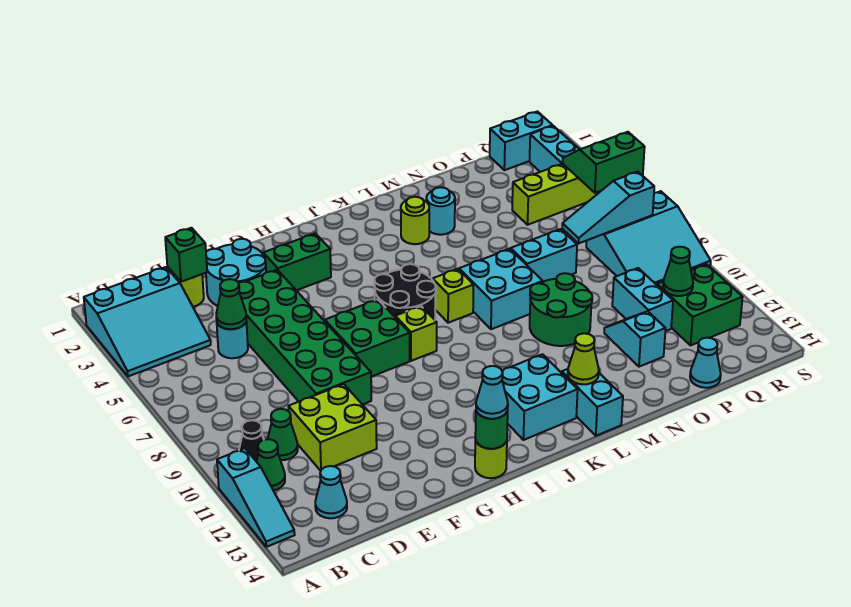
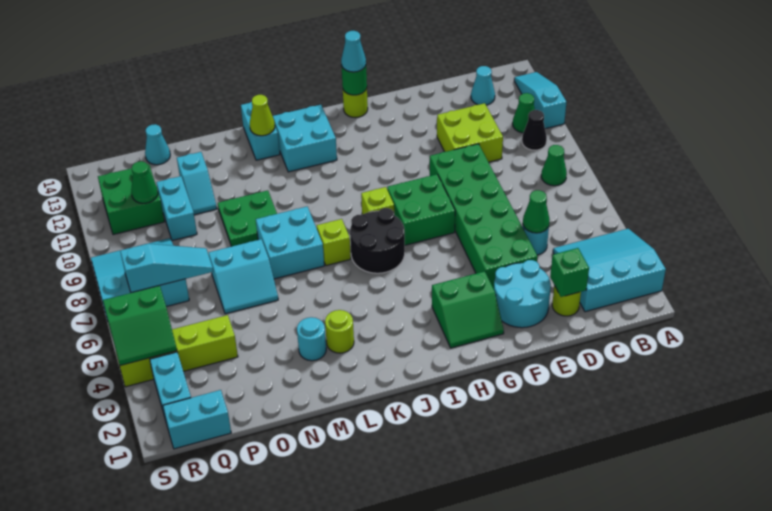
green cone C10 level 1 -> green cone B8 level 1
green round brick M9:N10 level 1 -> green plate M9:N10 level 1

